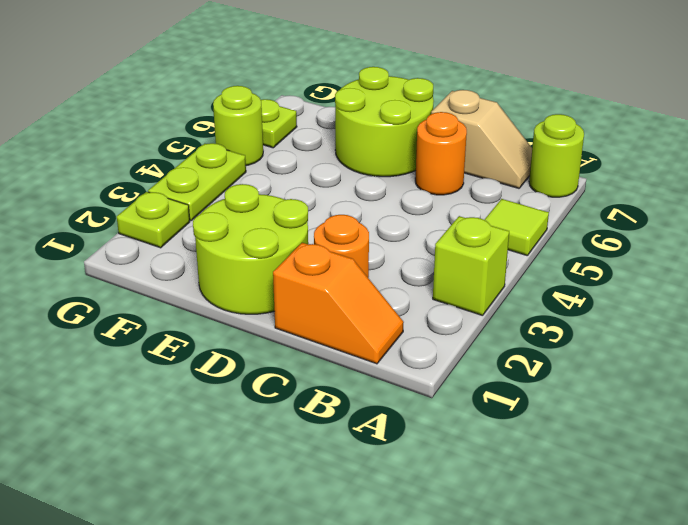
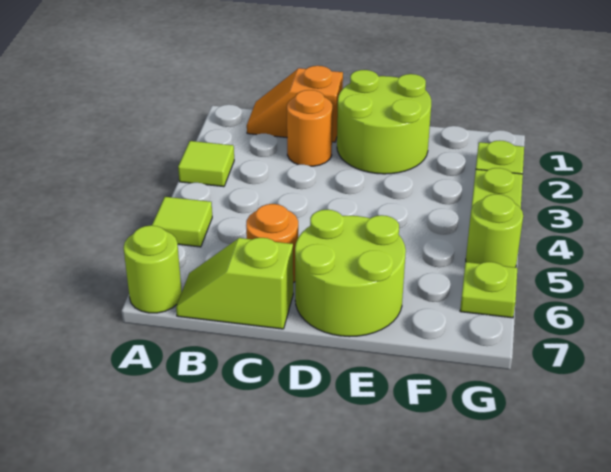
lime brick A3 level 1 -> lime tile A3 level 1
tan slope B7:C7 level 1 top C -> lime slope B7:C7 level 1 top C

